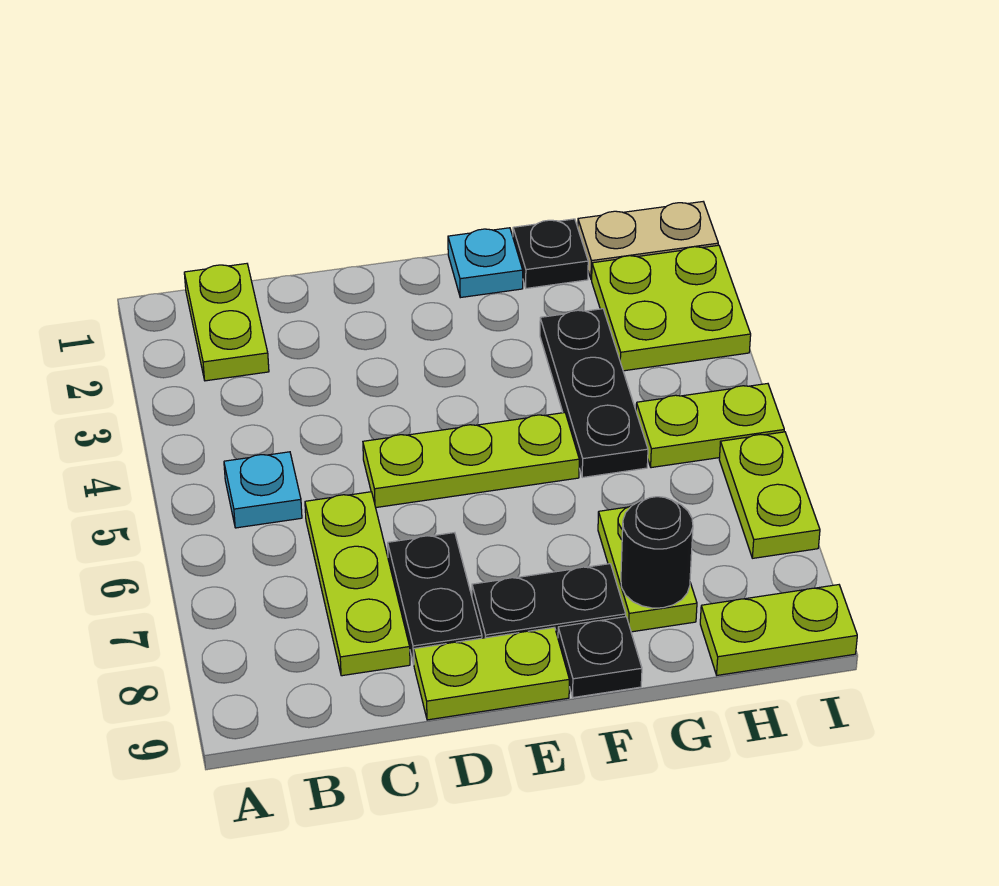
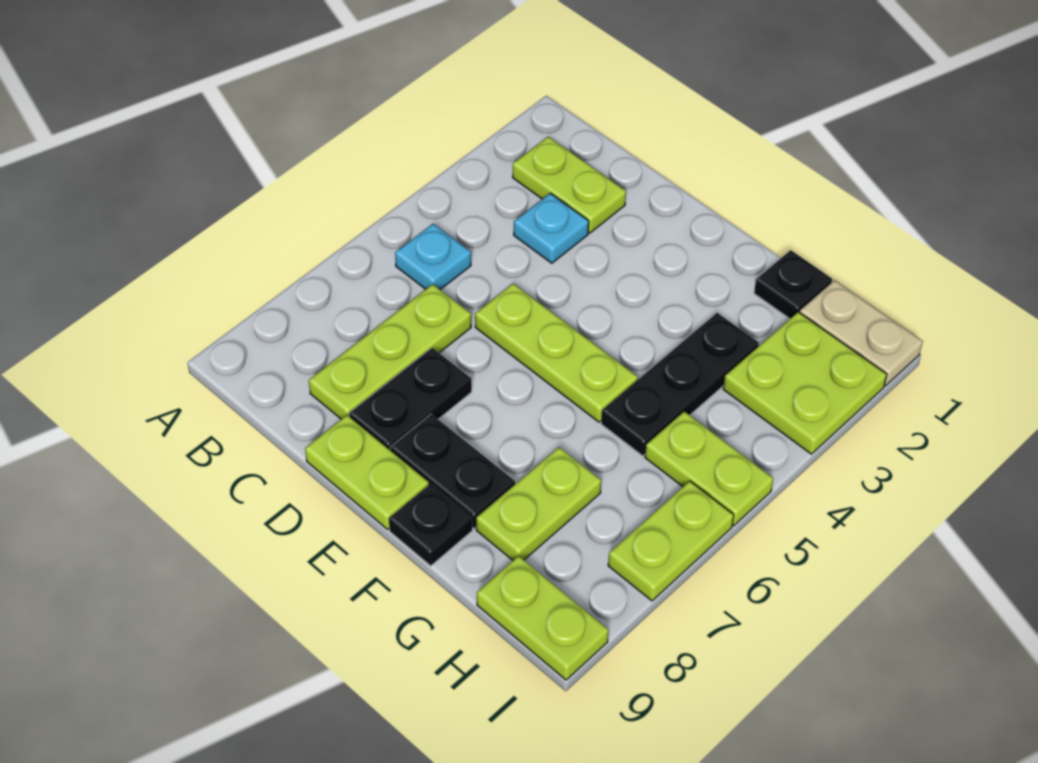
lime plate B1:B2 level 1 -> lime plate B2:C2 level 1
cyan plate F1 level 1 -> cyan plate C3 level 1
black round brick G8 level 2 -> none

